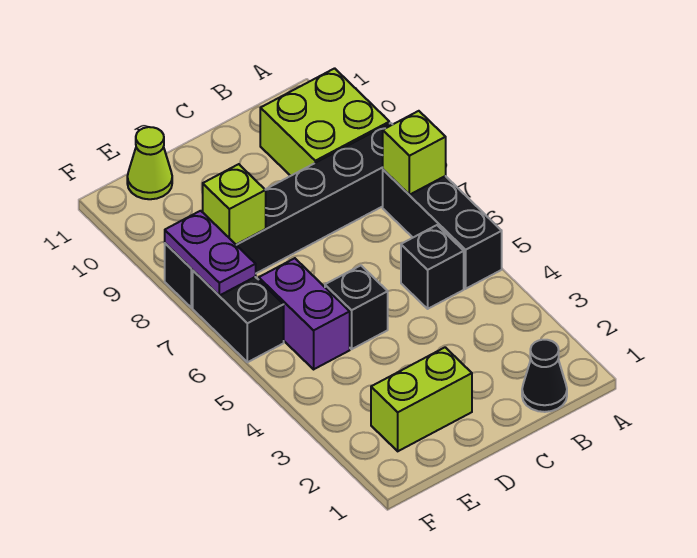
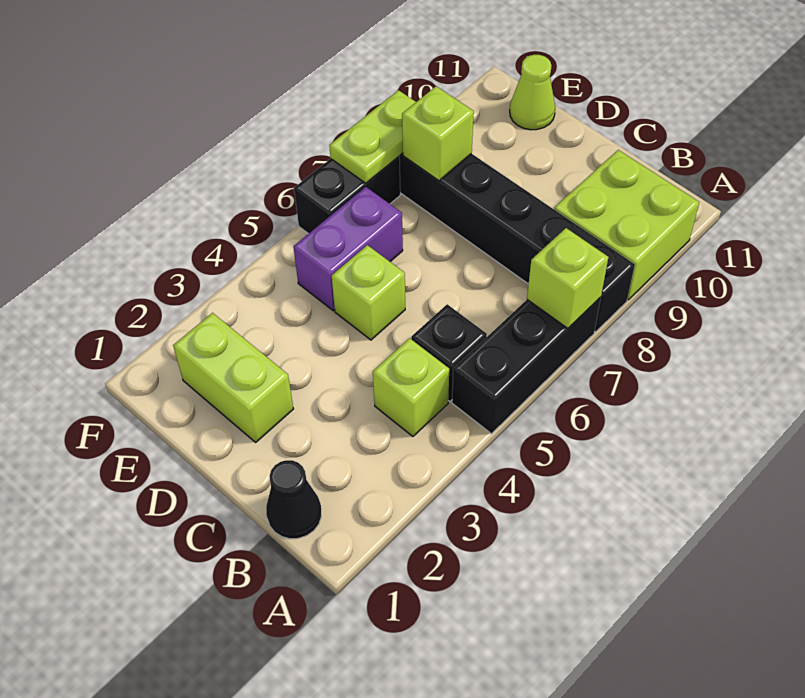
none -> lime brick B4 level 1
black brick D5 level 1 -> lime brick D5 level 1
purple plate F7:F8 level 2 -> lime plate F7:F8 level 2

